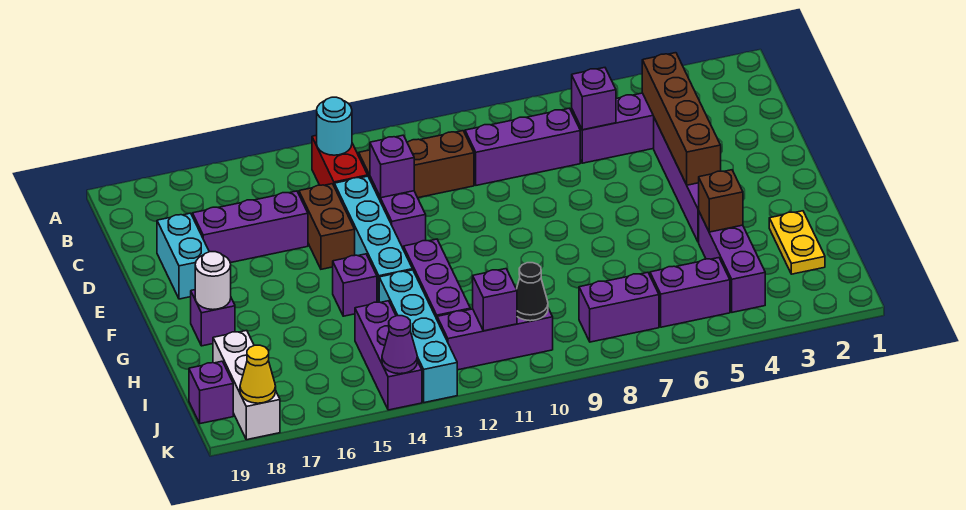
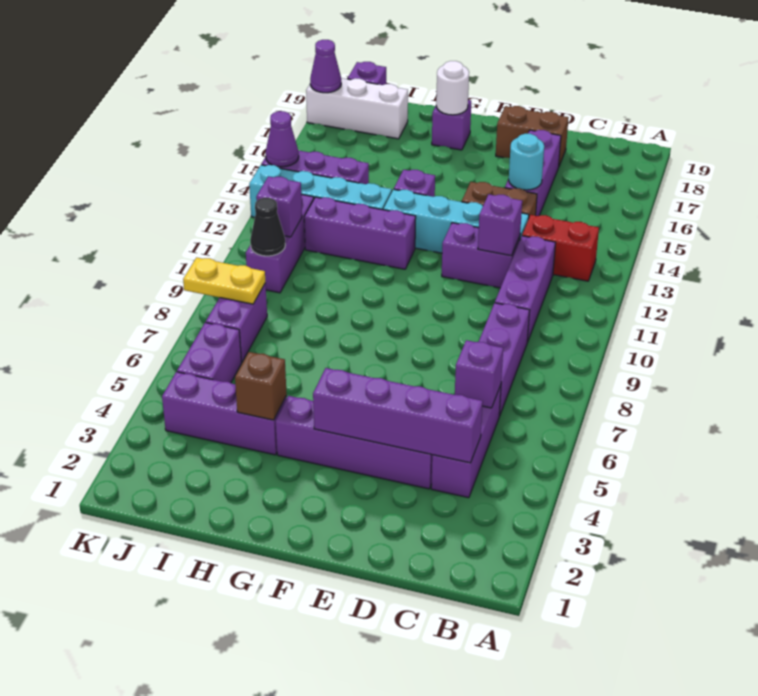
cyan round brick B13 level 2 -> cyan round brick D15 level 2
brown brick C4:F4 level 2 -> purple brick C4:F4 level 2
brown brick C10:C12 level 1 -> purple brick C10:C12 level 1
cyan brick D18:E18 level 1 -> brown brick D18:E18 level 1
yellow plate H2:I2 level 1 -> yellow plate J8:K8 level 2
yellow cone K18 level 2 -> purple cone K18 level 2

